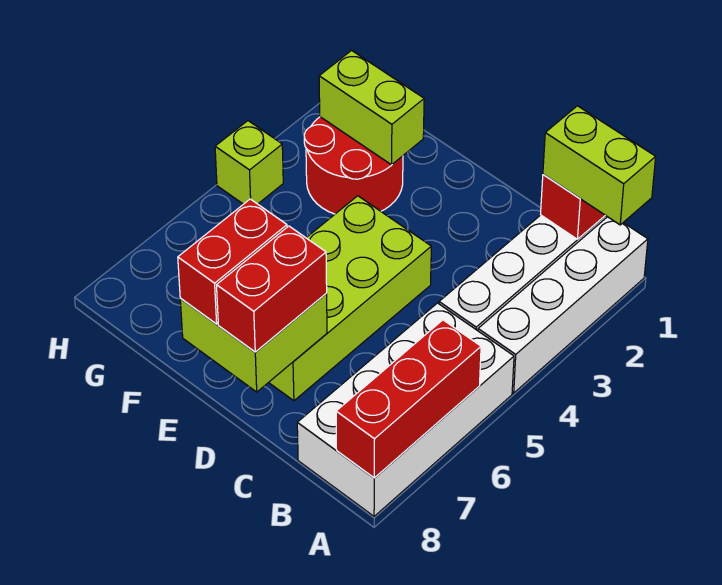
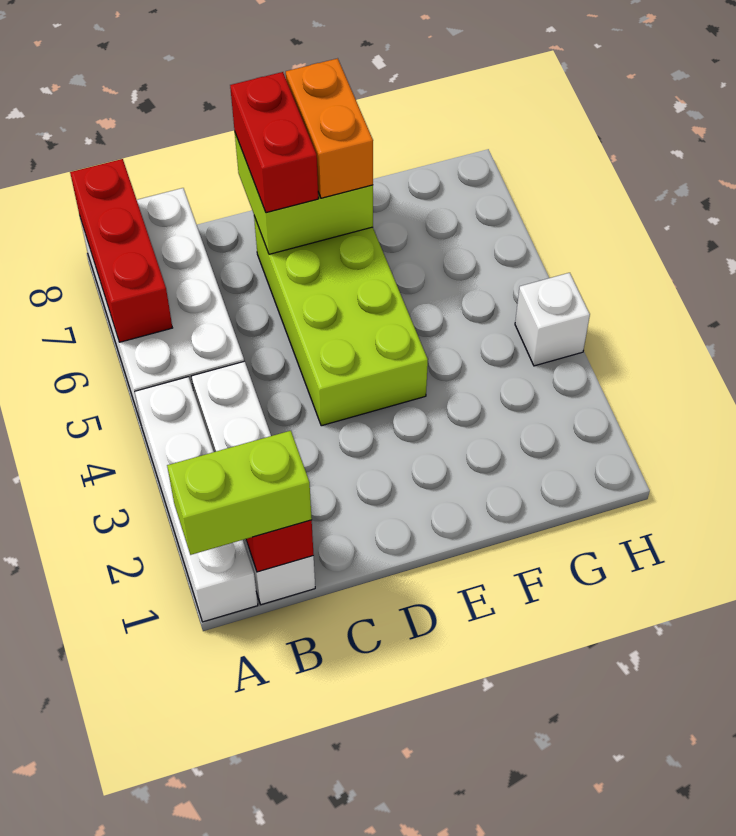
red brick E7:E8 level 3 -> orange brick E7:E8 level 3
red round brick F2:G3 level 1 -> none
lime brick F2:G2 level 2 -> none
lime brick H4 level 1 -> white brick H4 level 1

